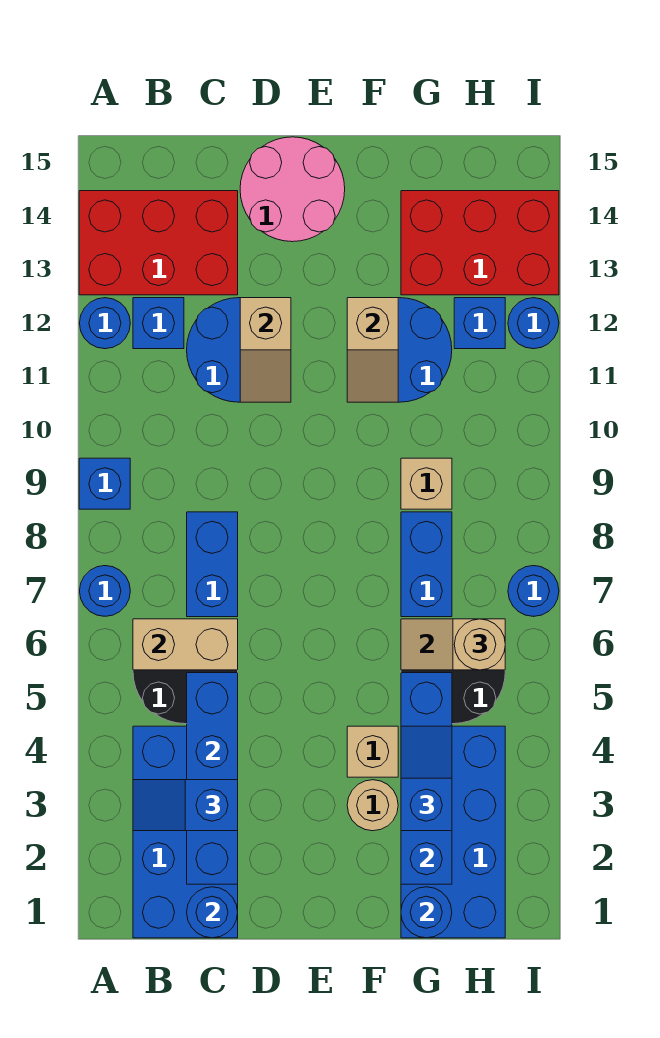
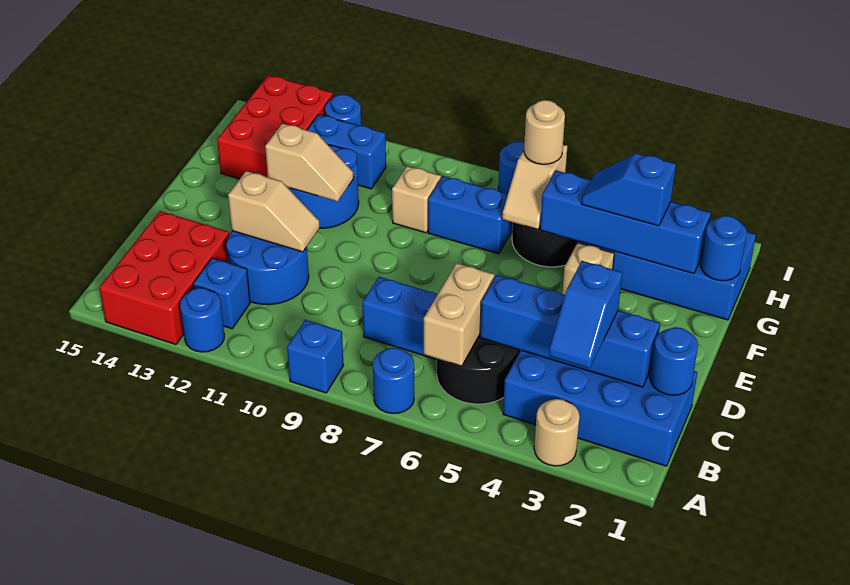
pink round brick D14:E15 level 1 -> none
tan round brick F3 level 1 -> tan round brick A3 level 1
blue brick H12 level 1 -> blue brick H11:H12 level 1

